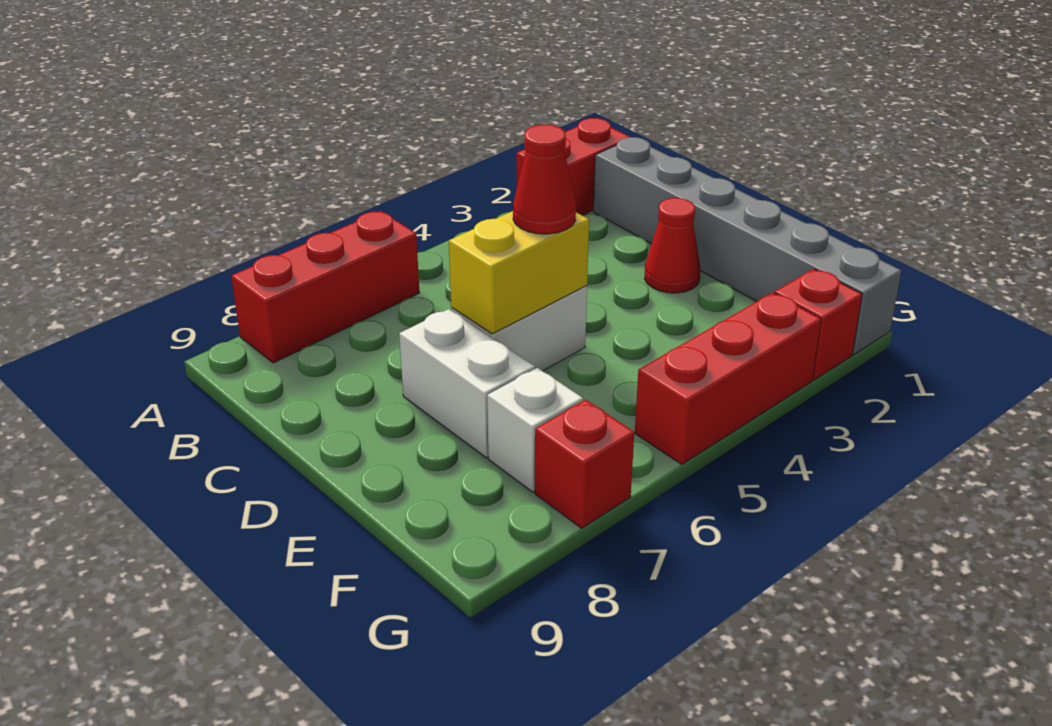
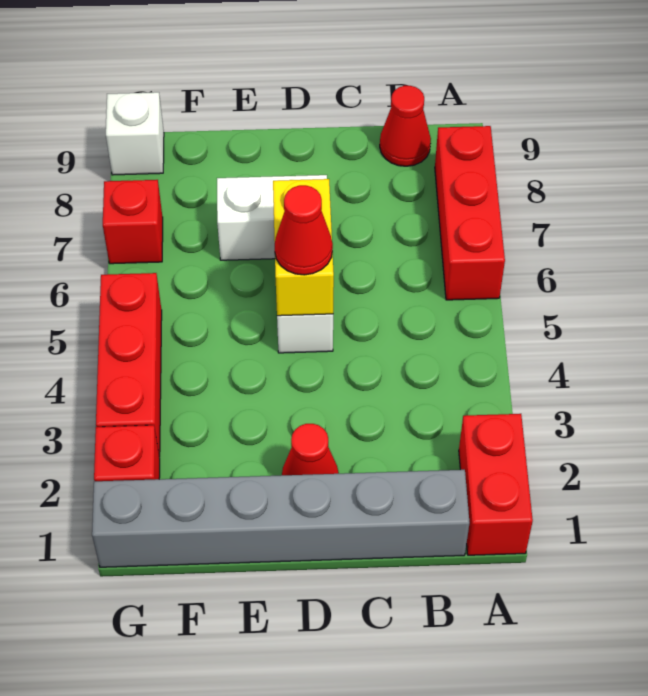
none -> red cone B9 level 1
white brick F7 level 1 -> white brick G9 level 1

